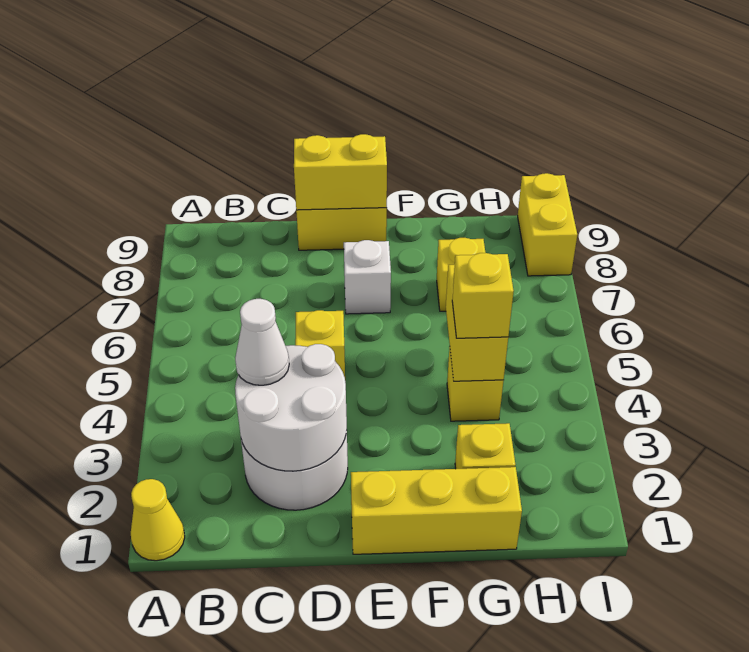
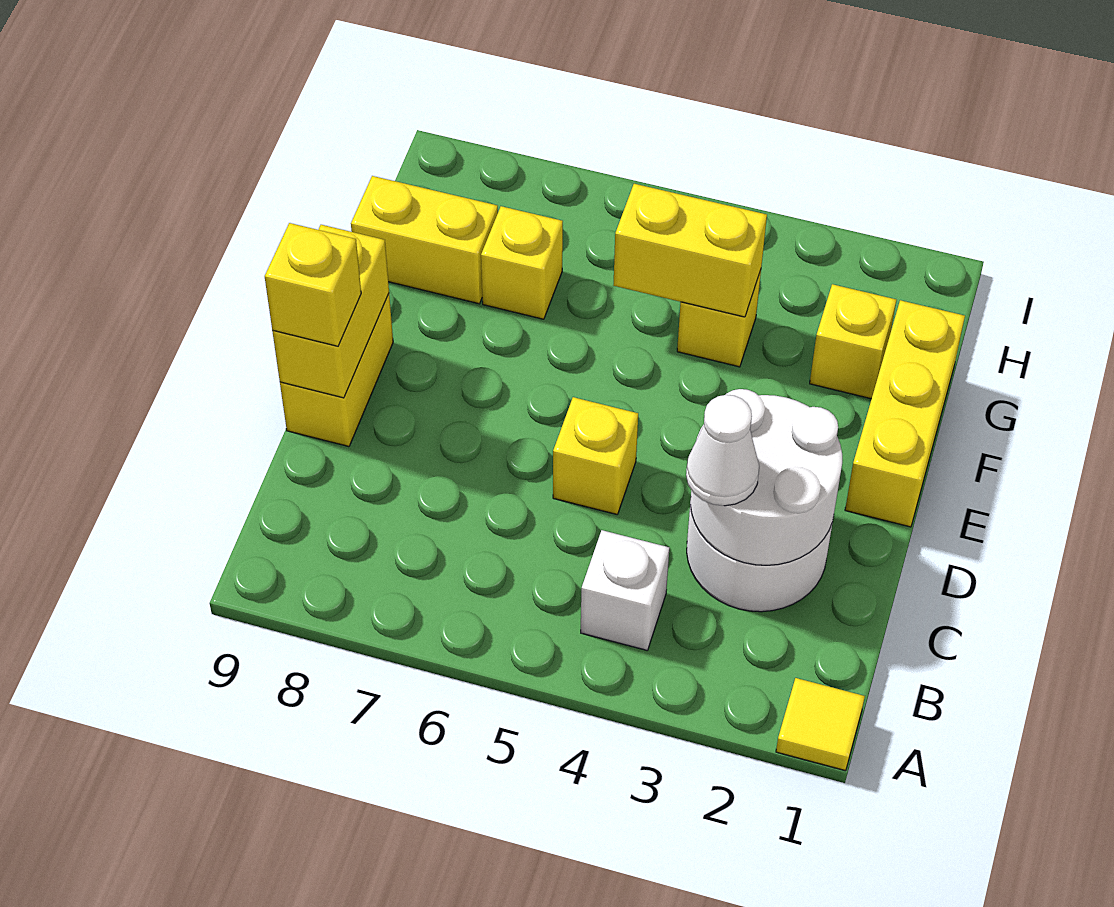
yellow cone A1 level 1 -> yellow tile A1 level 1
white brick E7 level 1 -> white brick B4 level 1
yellow brick G4 level 3 -> yellow brick D9 level 3
yellow brick I8:I9 level 1 -> yellow brick G8:G9 level 1

